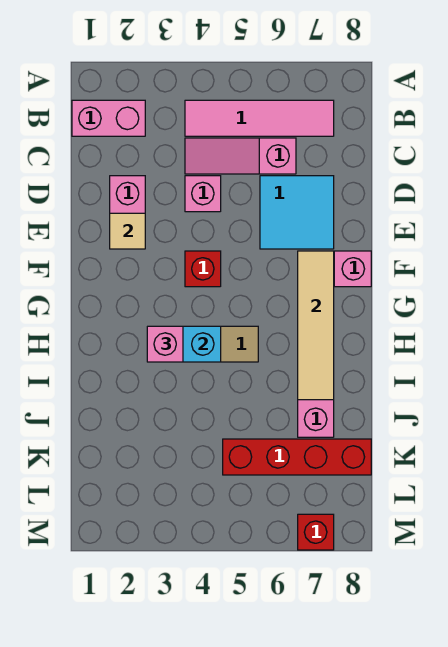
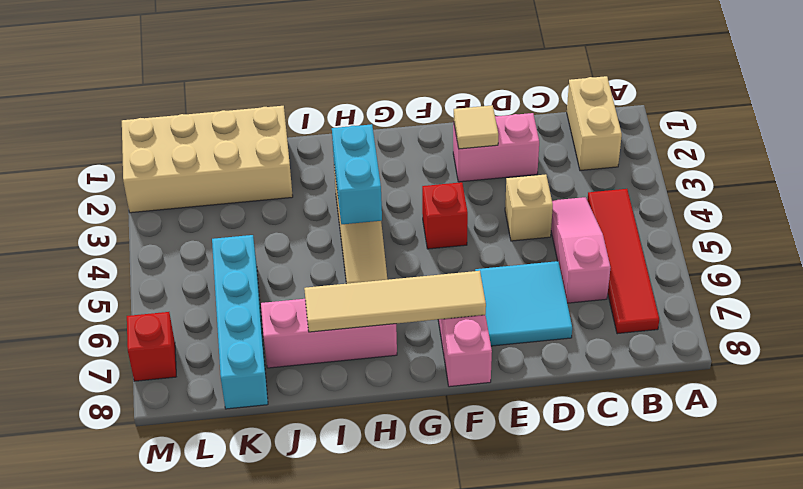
pink brick B1:B2 level 1 -> tan brick B1:B2 level 1
pink tile B4:B7 level 1 -> red tile B4:B7 level 1
pink brick D4 level 1 -> tan brick D4 level 1
pink brick H3 level 3 -> none
none -> tan brick J1:M2 level 1
red brick K5:K8 level 1 -> cyan brick K5:K8 level 1

